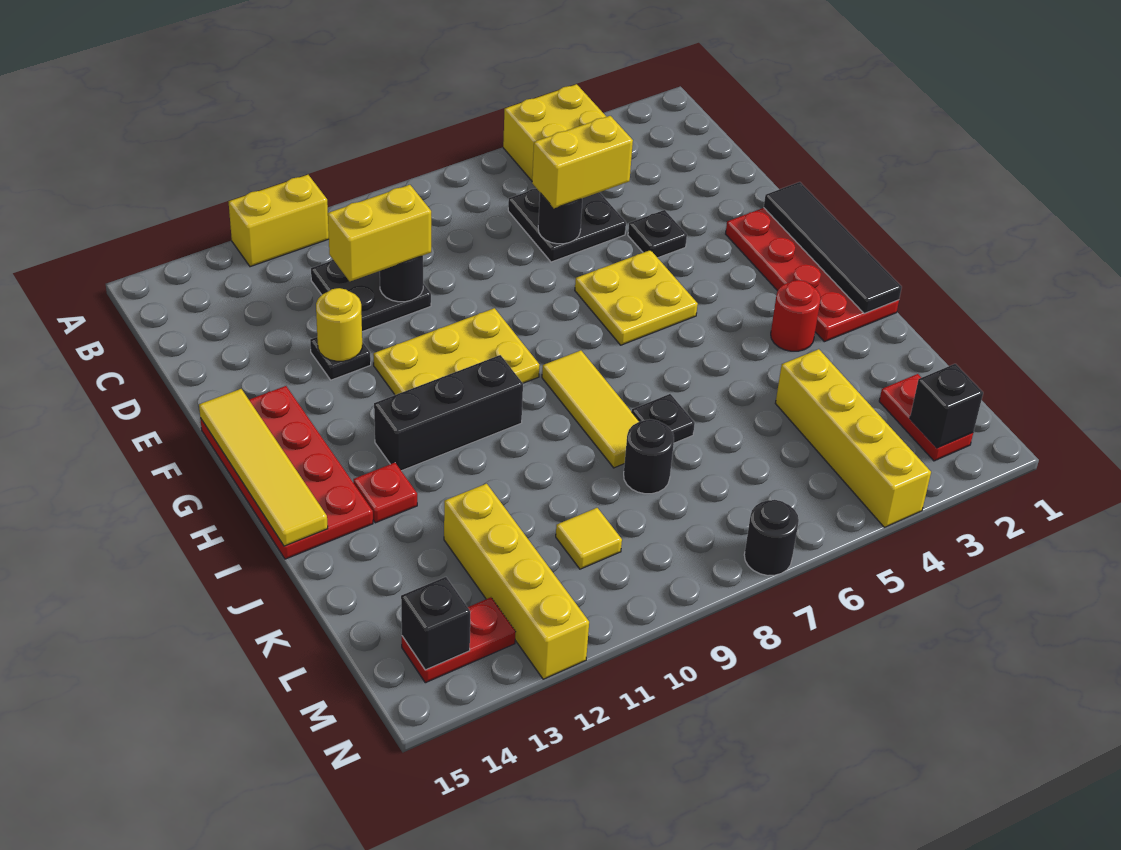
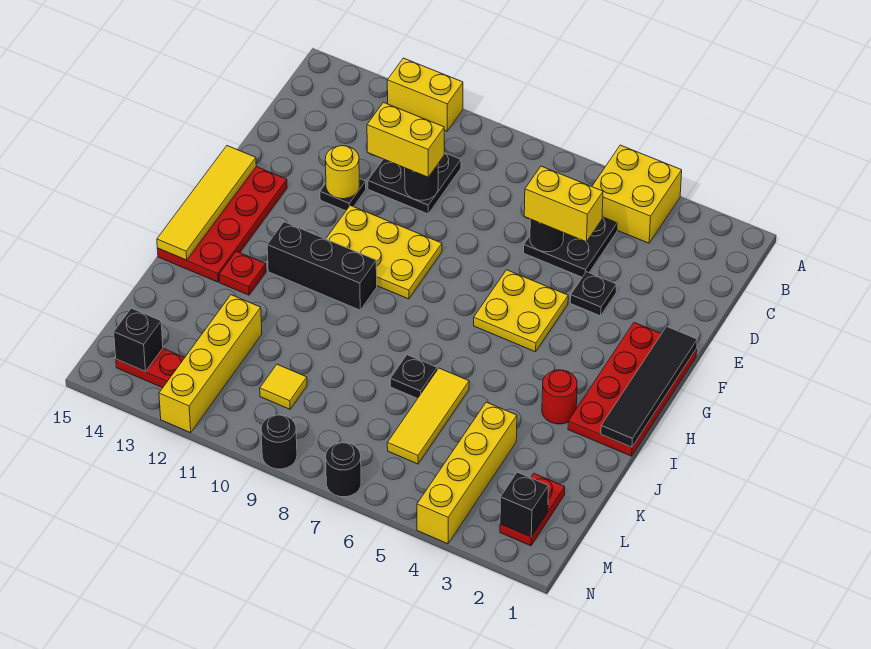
yellow tile H8:J8 level 1 -> yellow tile J6:L6 level 1
black round brick K8 level 1 -> black round brick N9 level 1

